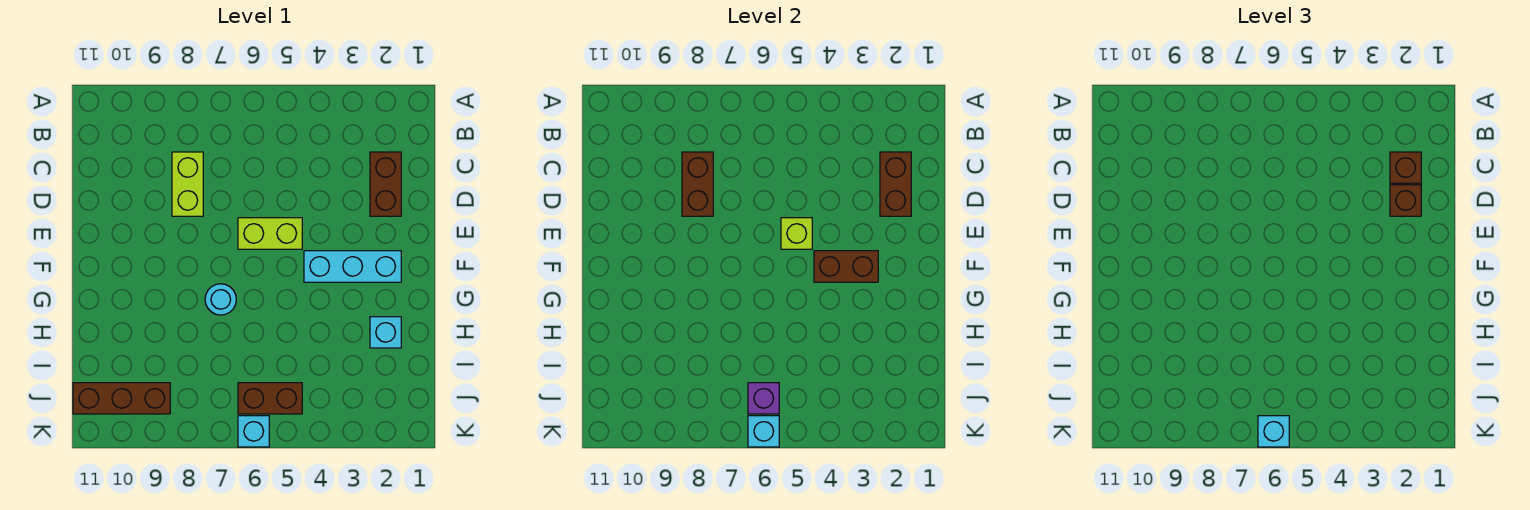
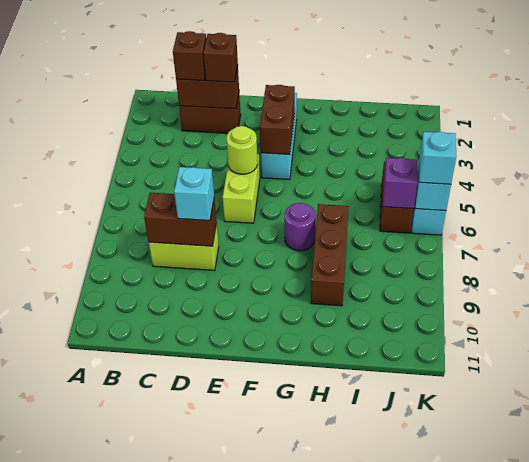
lime brick E5 level 2 -> lime round brick E5 level 2
cyan round brick G7 level 1 -> purple round brick G7 level 1
cyan brick H2 level 1 -> cyan brick D8 level 3
brown brick J9:J11 level 1 -> brown brick H7:H9 level 1

